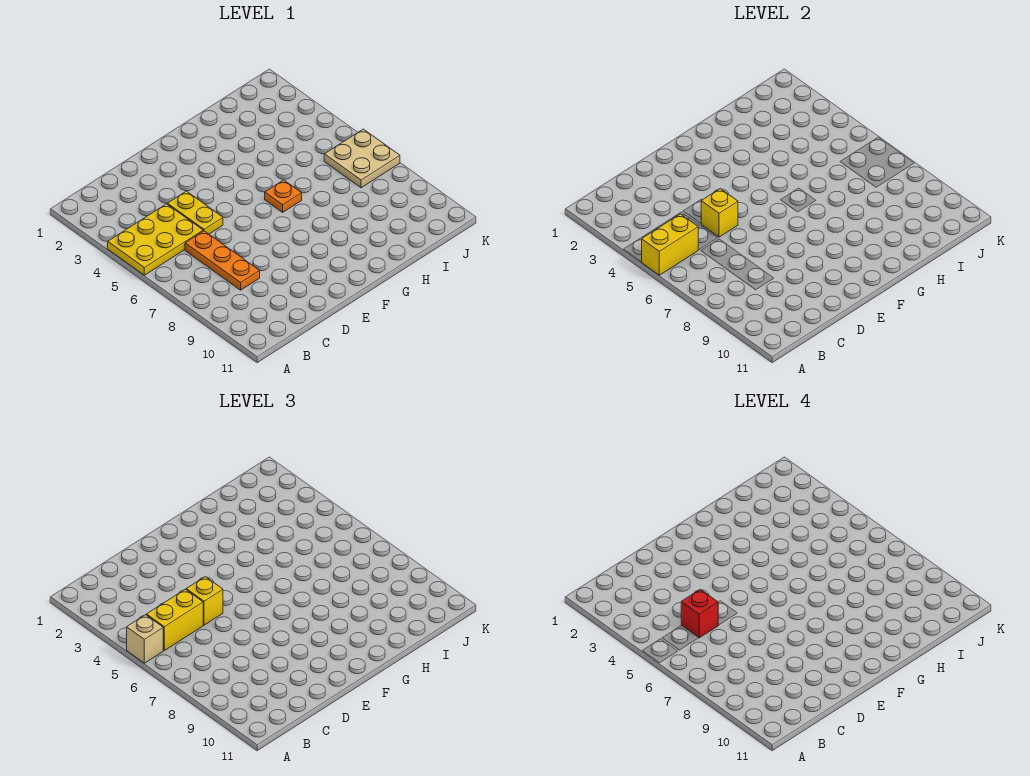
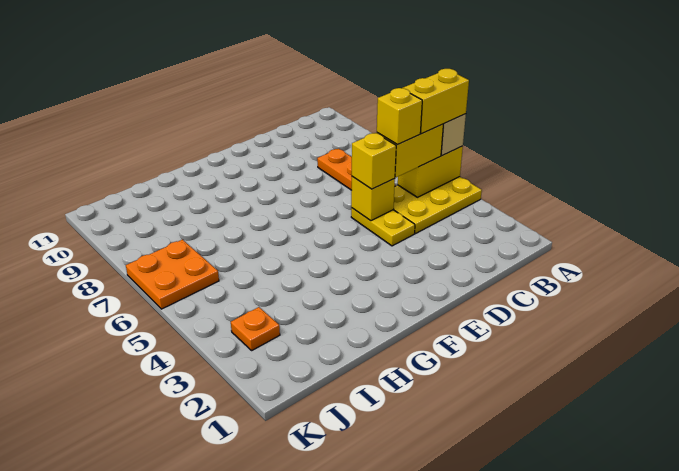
none -> yellow brick A5:B5 level 4
red brick C5 level 4 -> yellow brick C5 level 4
orange plate G6 level 1 -> orange plate J3 level 1
tan plate J6:K7 level 1 -> orange plate J6:K7 level 1

